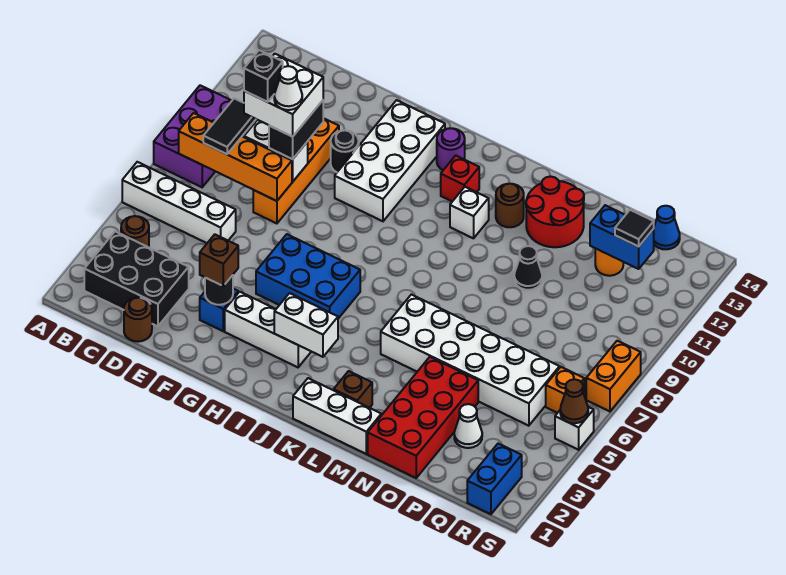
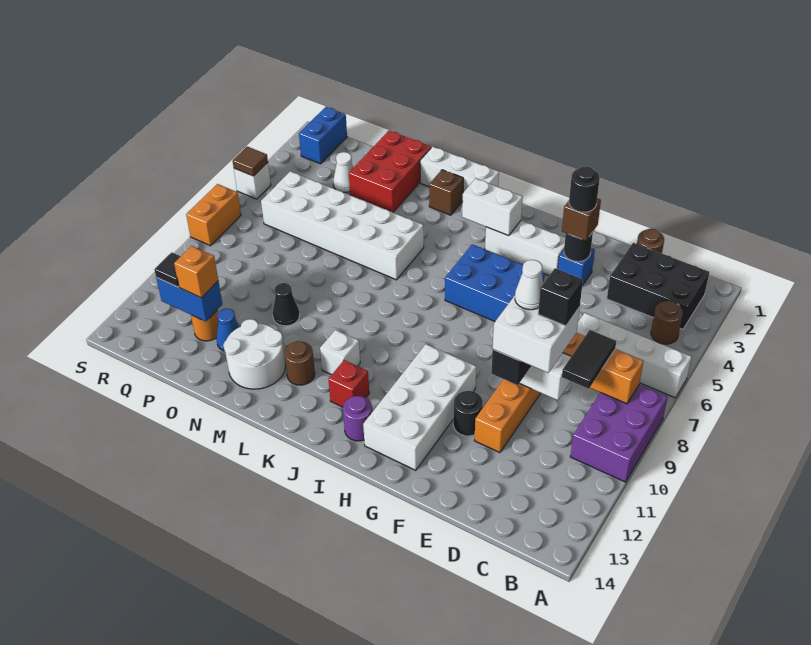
none -> black round brick F3 level 4
red round brick M12:N13 level 1 -> white round brick M12:N13 level 1
red brick N1:O4 level 1 -> red brick N1:O3 level 1
blue cone Q14 level 1 -> blue cone O12 level 1
orange brick R6 level 1 -> orange brick P12 level 3
brown cone S5 level 2 -> brown tile S5 level 2

